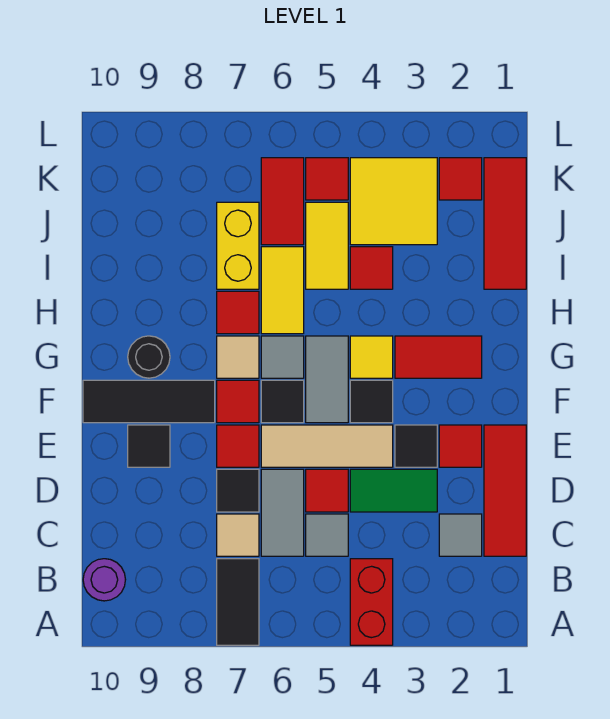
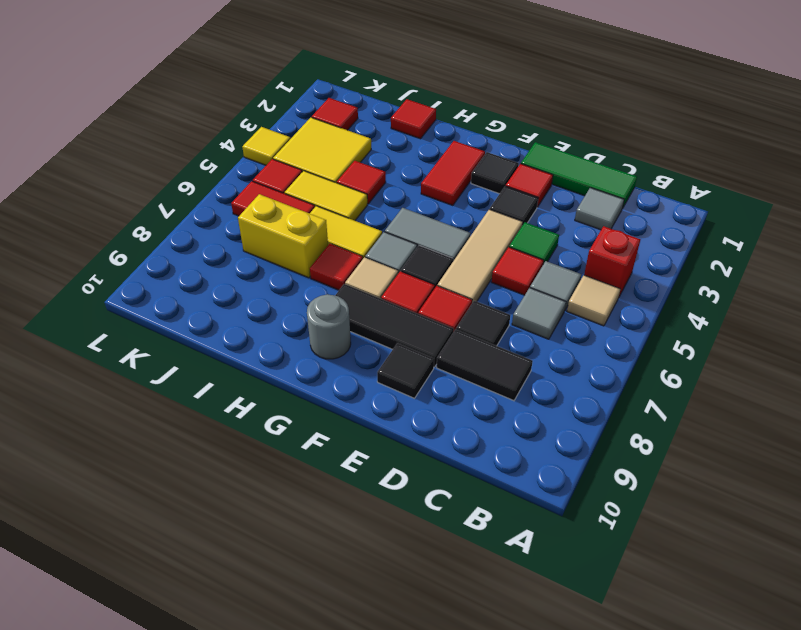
red brick A4:B4 level 1 -> red brick B4 level 1
black tile A7:B7 level 1 -> black tile C8:D8 level 1
purple round brick B10 level 1 -> none
red tile C1:E1 level 1 -> green tile C1:E1 level 1
grey tile C6:D6 level 1 -> grey tile C6 level 1
tan tile C7 level 1 -> tan tile B5 level 1
green tile D3:D4 level 1 -> green tile D4 level 1
black tile F4 level 1 -> black tile F2 level 1
black tile F8:F10 level 1 -> black tile E8:G8 level 1
yellow tile G4 level 1 -> yellow tile L4 level 1
black round brick G9 level 1 -> grey round brick G9 level 1
red tile I1:K1 level 1 -> red tile I1 level 1

